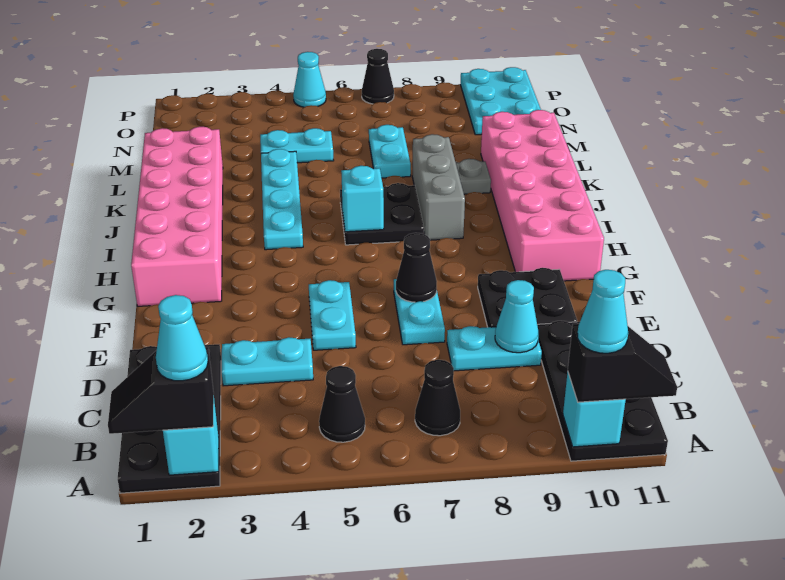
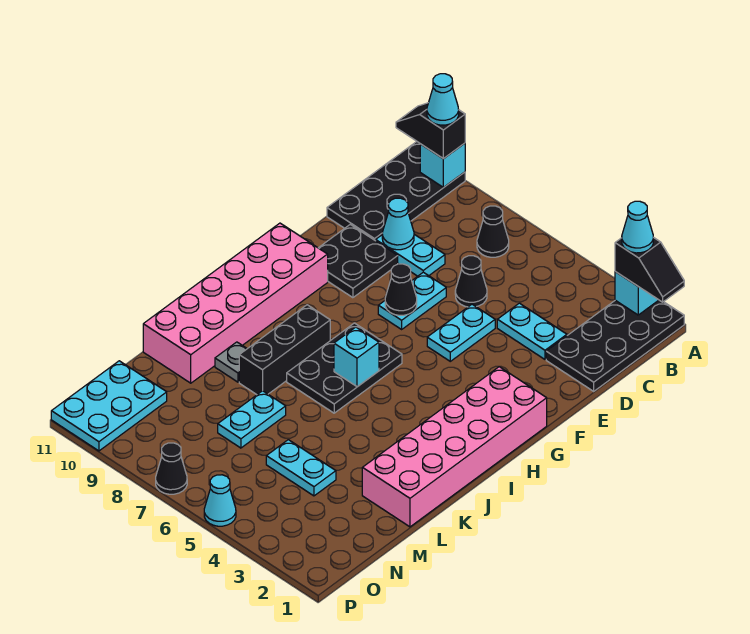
black cone B5 level 1 -> black cone D6 level 1
cyan plate I4:L4 level 1 -> none
black plate I6:J7 level 1 -> black plate H6:J7 level 1
grey brick I8:K8 level 1 -> black brick I8:K8 level 1

